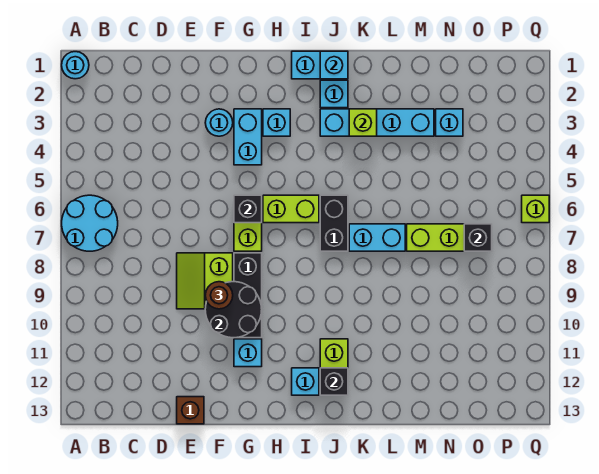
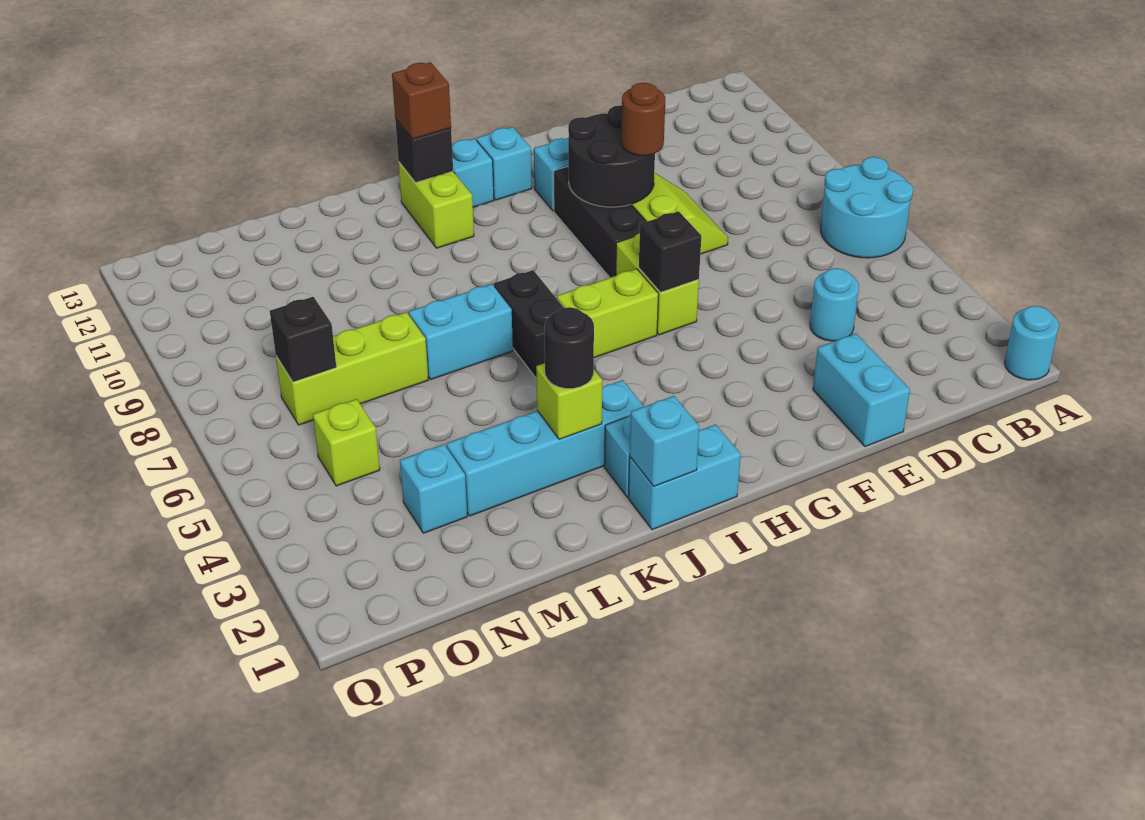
brown brick E13 level 1 -> brown brick J12 level 3
cyan round brick F3 level 1 -> cyan round brick D4 level 1
cyan brick G3:G4 level 1 -> cyan brick E1:E2 level 1
cyan brick H3 level 1 -> cyan brick H12 level 1
none -> black round brick K3 level 3
lime brick Q6 level 1 -> lime brick O5 level 1

